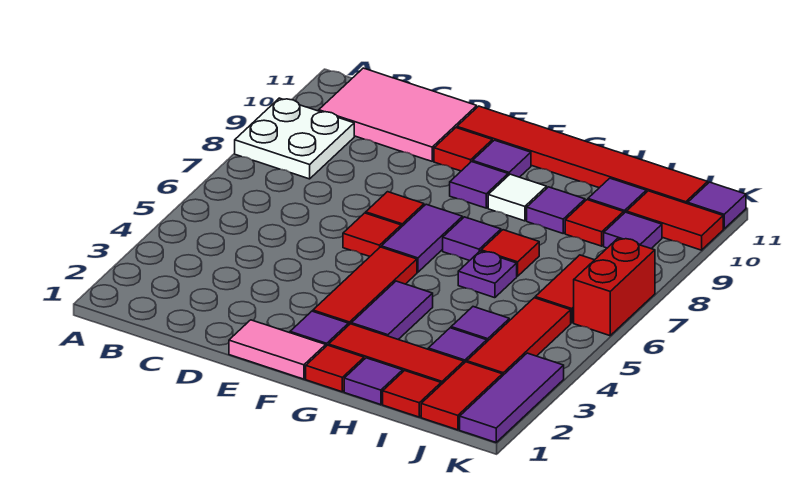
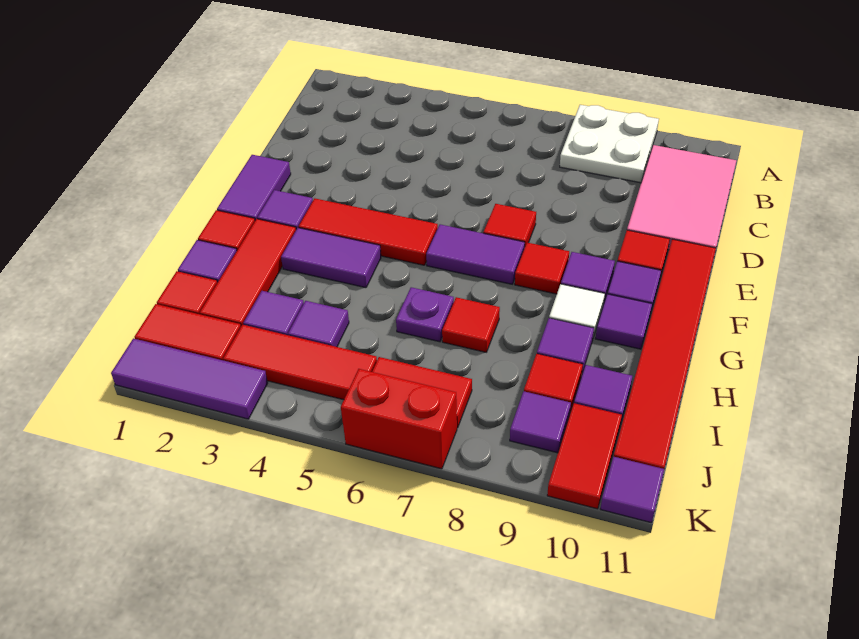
pink tile E1:F1 level 1 -> purple tile E1:F1 level 1
red tile E6 level 1 -> red tile F8 level 1
purple tile G7 level 1 -> purple tile G10 level 1

